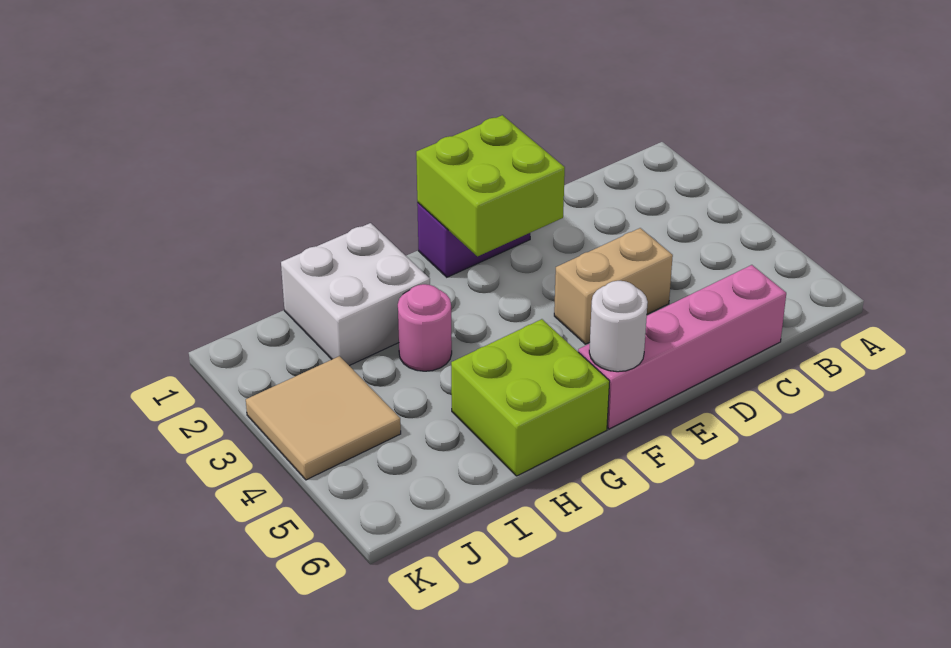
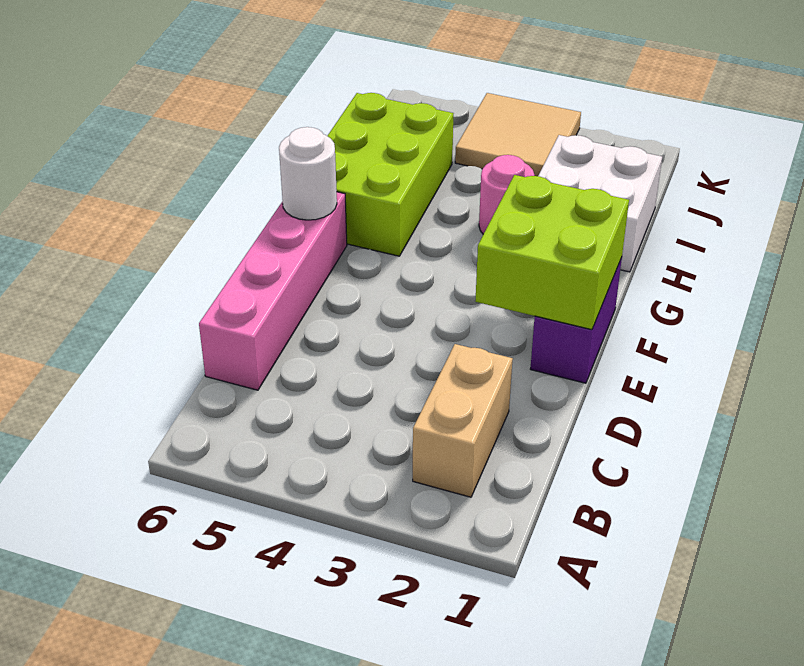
tan brick D4:E4 level 1 -> tan brick B2:C2 level 1
lime brick G5:H6 level 1 -> lime brick G5:I6 level 1

